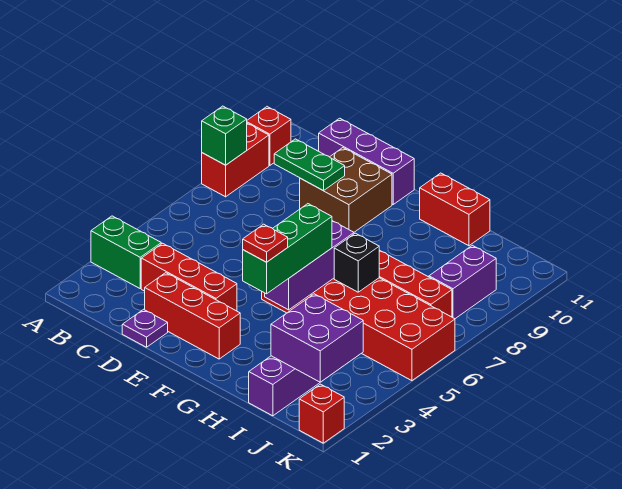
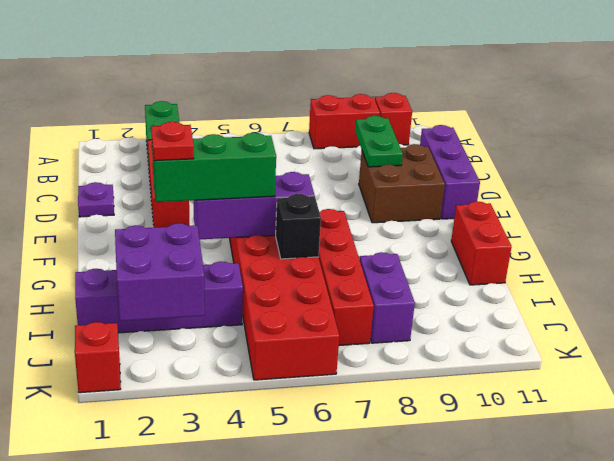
green brick A8 level 2 -> none
red brick D2:F2 level 1 -> none
purple brick J8:J9 level 1 -> purple brick I8:J8 level 1

